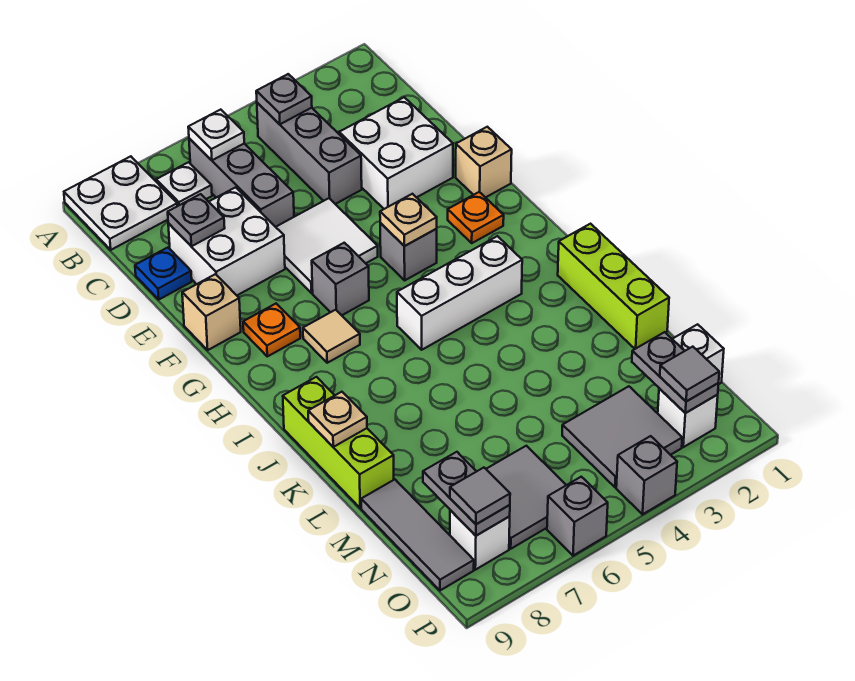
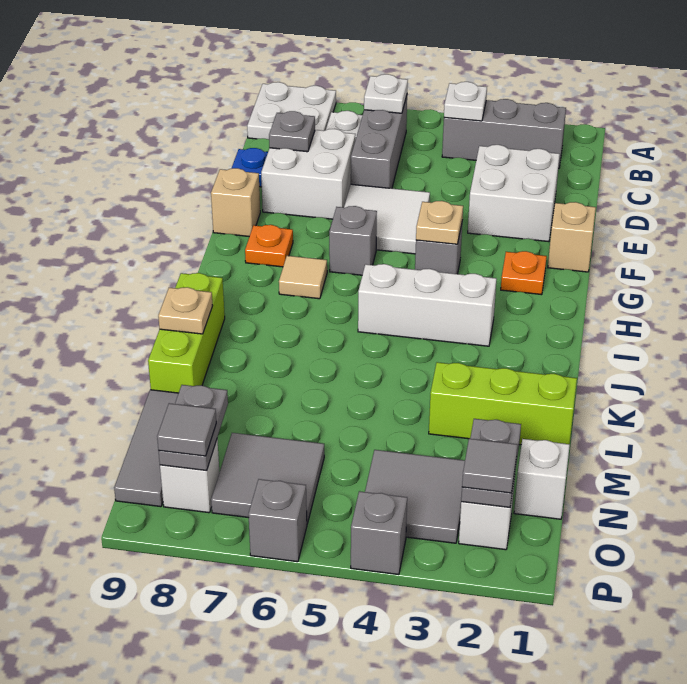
grey brick B4:D4 level 1 -> grey brick B2:B4 level 1
grey plate B4 level 2 -> white plate B4 level 2
lime brick J1:L1 level 1 -> lime brick L1:L3 level 1

